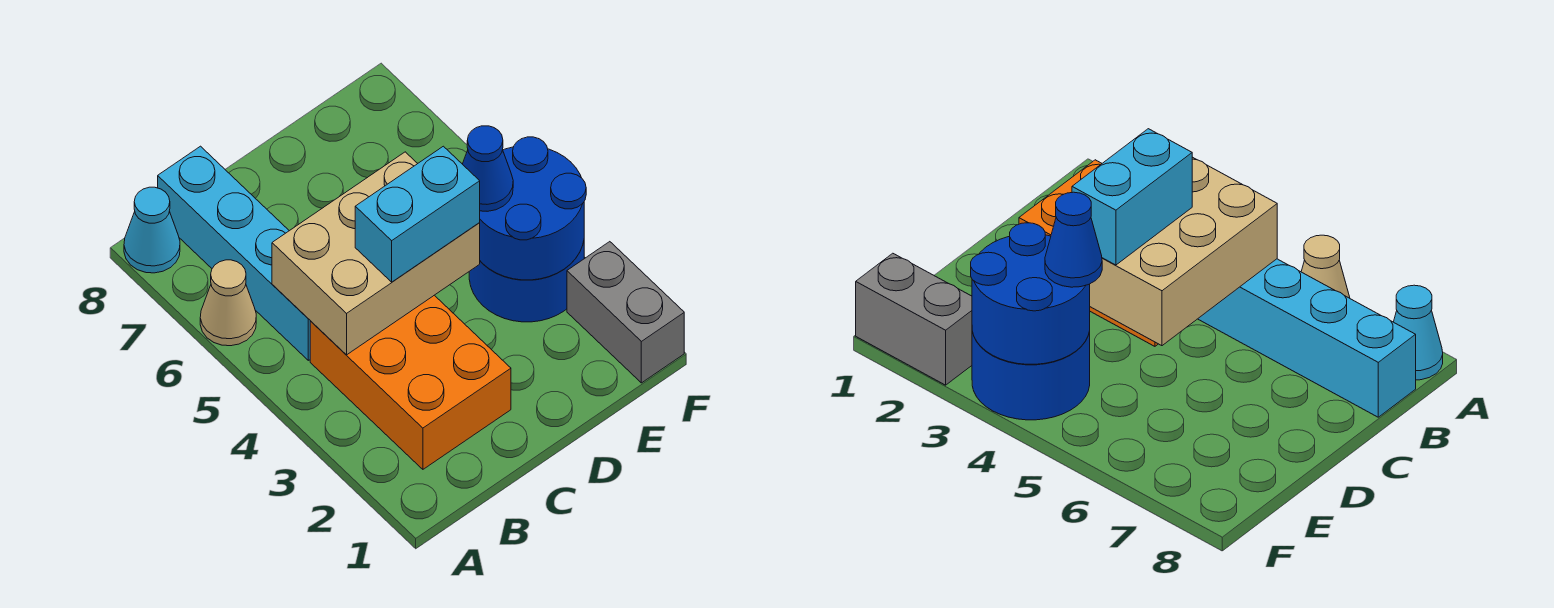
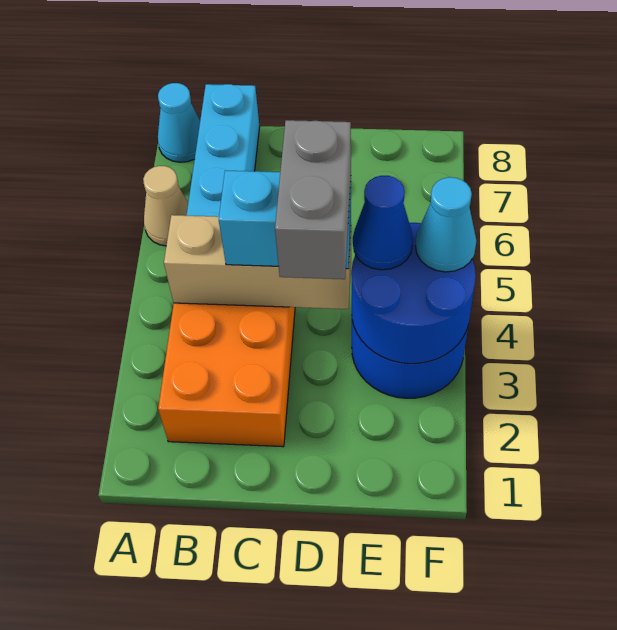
tan brick B4:D5 level 2 -> tan brick B4:D4 level 2
grey brick F1:F2 level 1 -> grey brick D3:D4 level 4
none -> cyan cone F4 level 3

